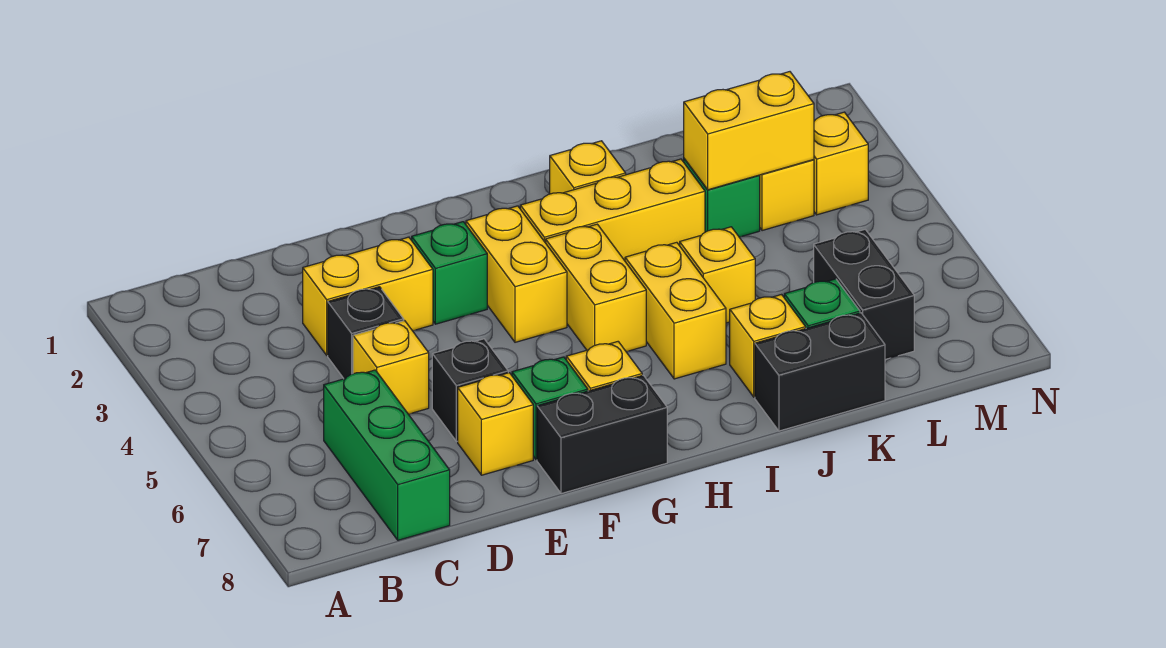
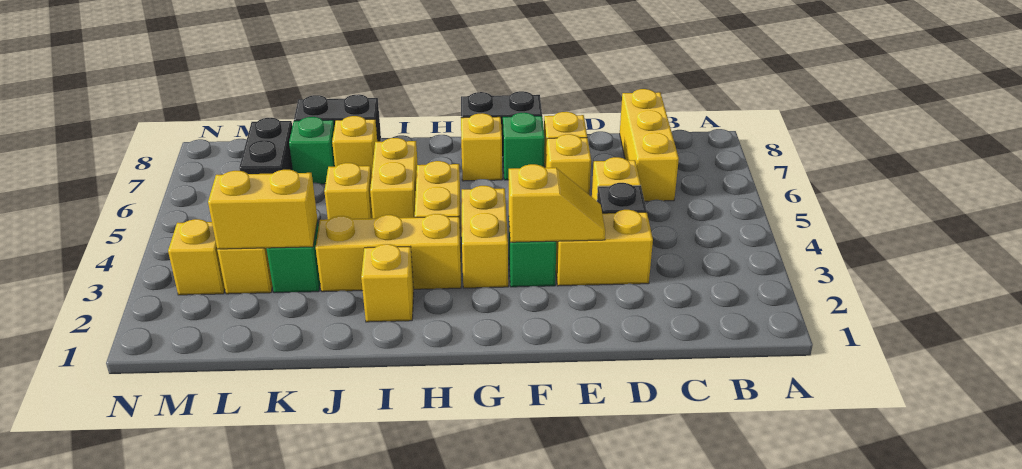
green brick C6:C8 level 1 -> yellow brick C6:C8 level 1
none -> yellow slope E3:F3 level 2 top F
black brick E6 level 1 -> yellow brick E6 level 1

